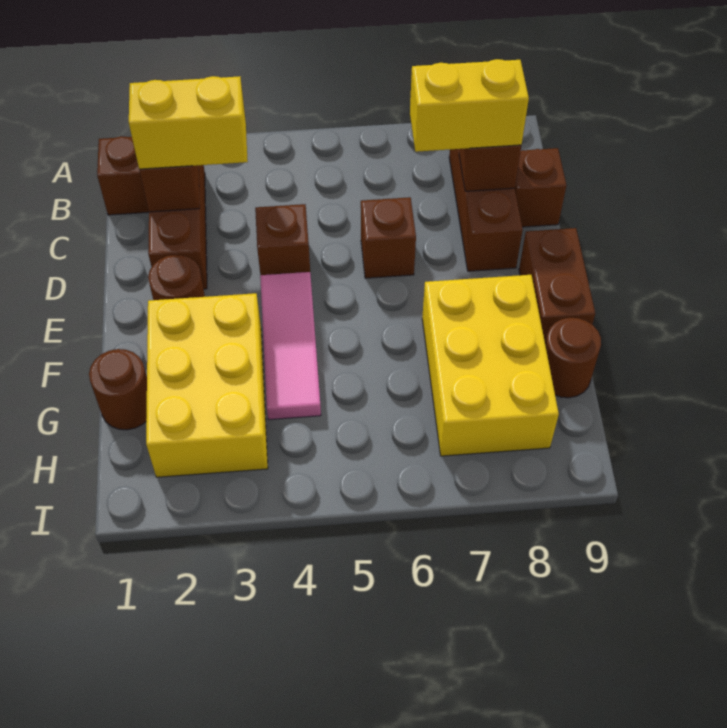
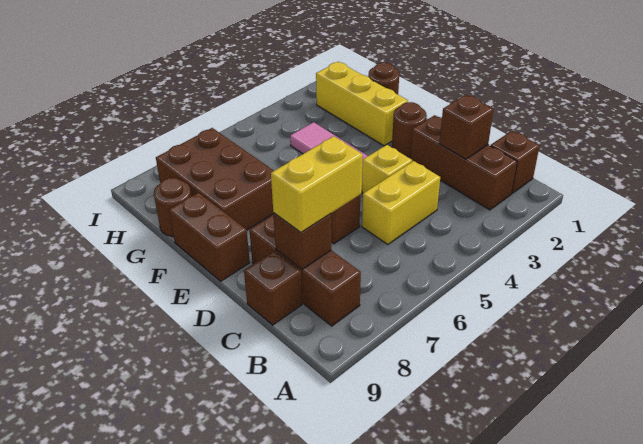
yellow brick C2:C3 level 3 -> yellow brick C4:C5 level 1
brown brick D4 level 1 -> yellow brick D4 level 1
yellow brick F2:H3 level 1 -> yellow brick F2:H2 level 1
yellow brick F7:H8 level 1 -> brown brick F7:H8 level 1

